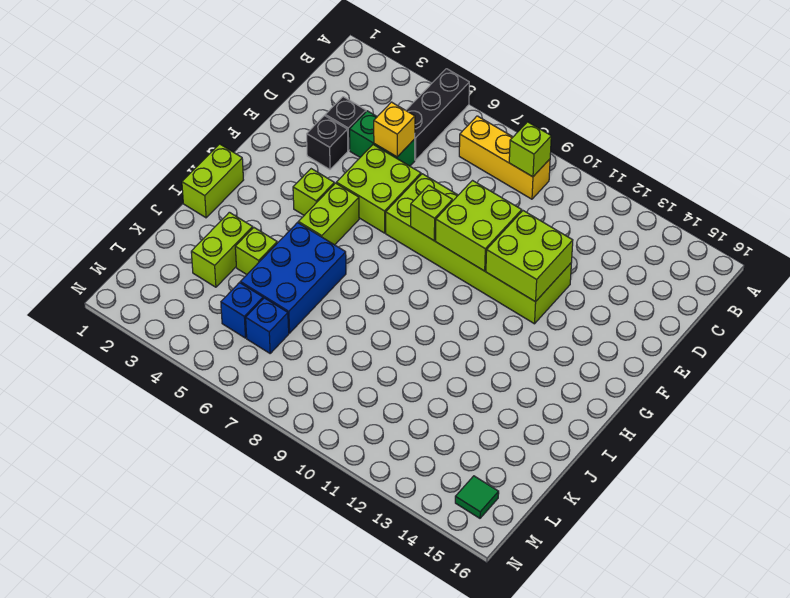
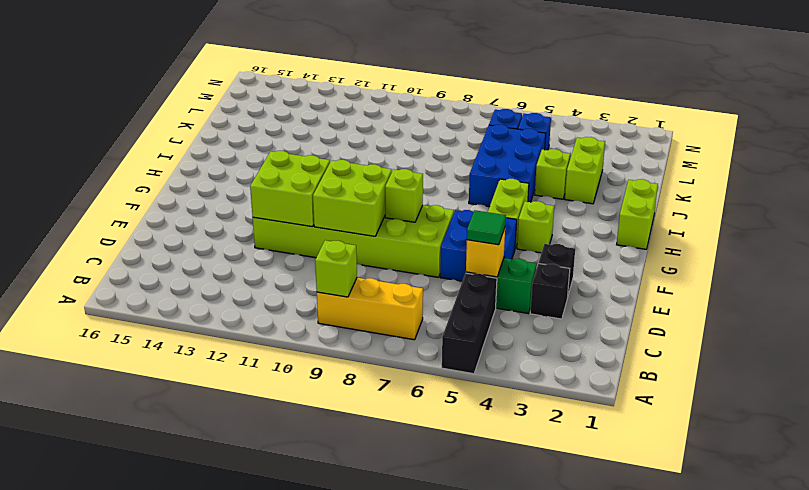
lime brick E5:F6 level 1 -> blue brick E5:F6 level 1
green tile M15 level 1 -> green tile D5 level 3

